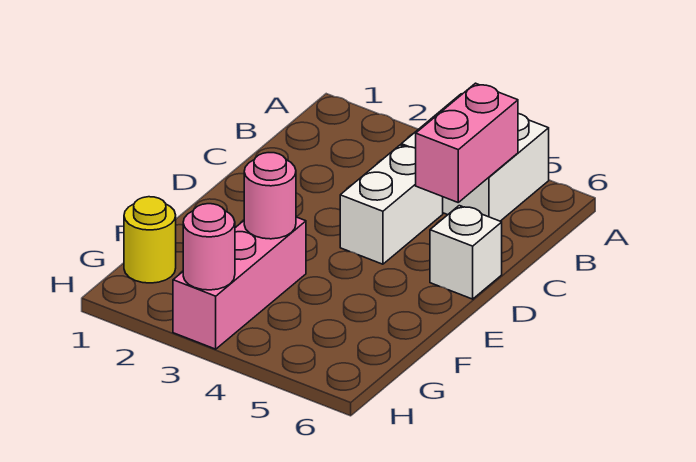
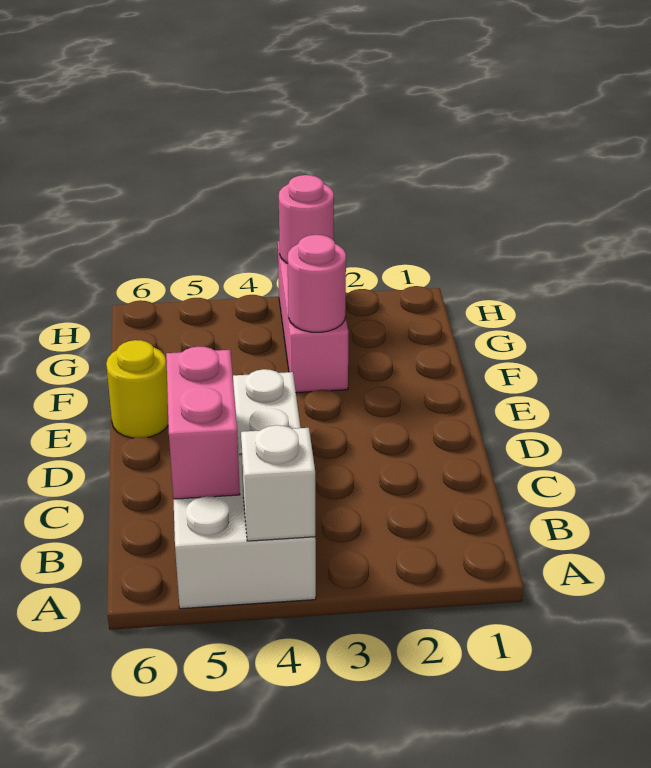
white brick D6 level 1 -> white brick A4 level 2
yellow round brick G1 level 1 -> yellow round brick E6 level 1

